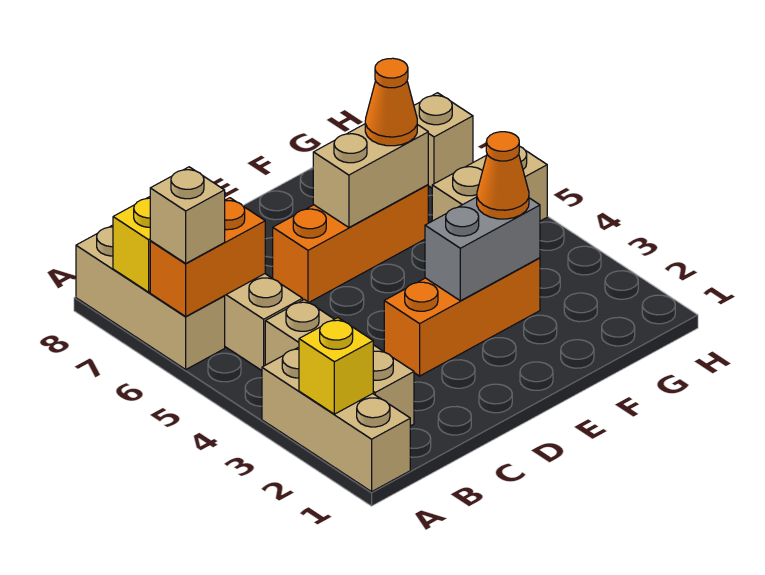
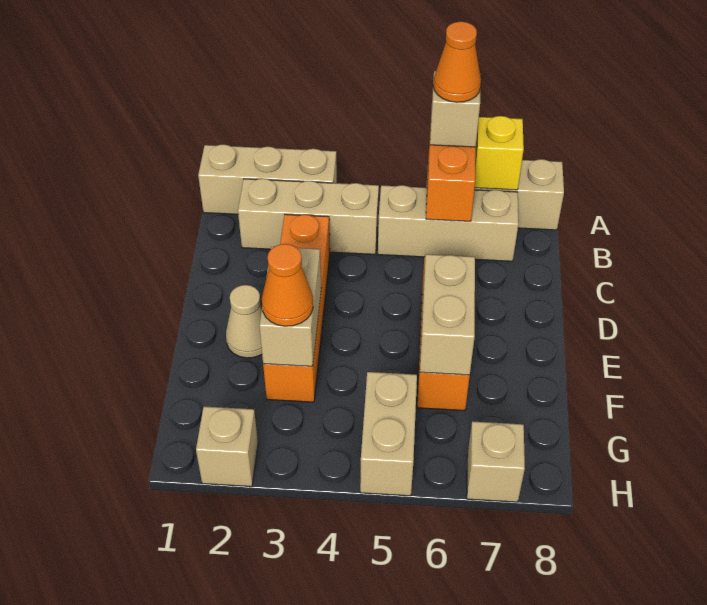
yellow brick A2 level 2 -> none
orange brick D3:F3 level 1 -> orange brick C3:F3 level 1
none -> tan cone E2 level 1
grey brick E3:F3 level 2 -> tan brick E3:F3 level 2
orange cone F6 level 3 -> orange cone A6 level 4
none -> tan brick H2 level 1

